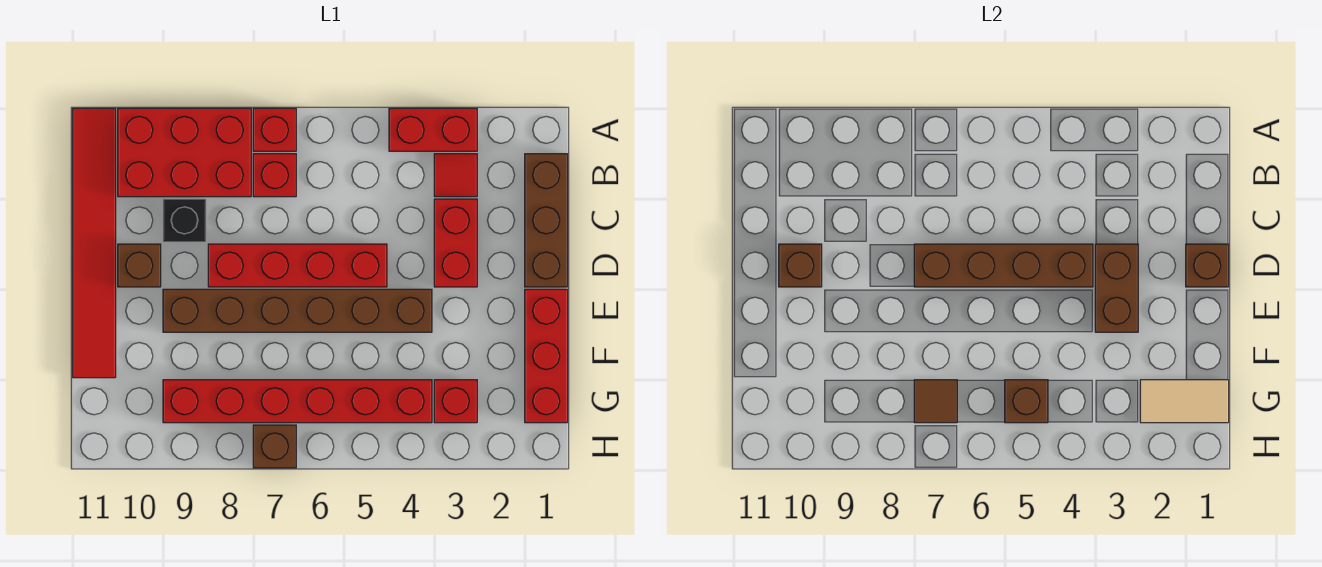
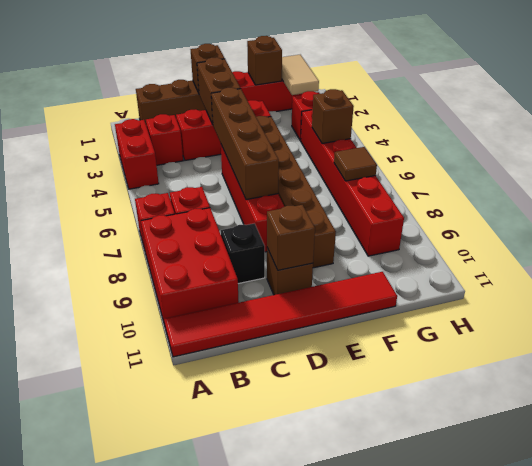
red tile B3 level 1 -> red brick B3 level 1
red brick C3:D3 level 1 -> red brick C3:E3 level 1
brown brick D3:E3 level 2 -> brown brick D2:D3 level 2
brown brick H7 level 1 -> brown brick F1 level 2

